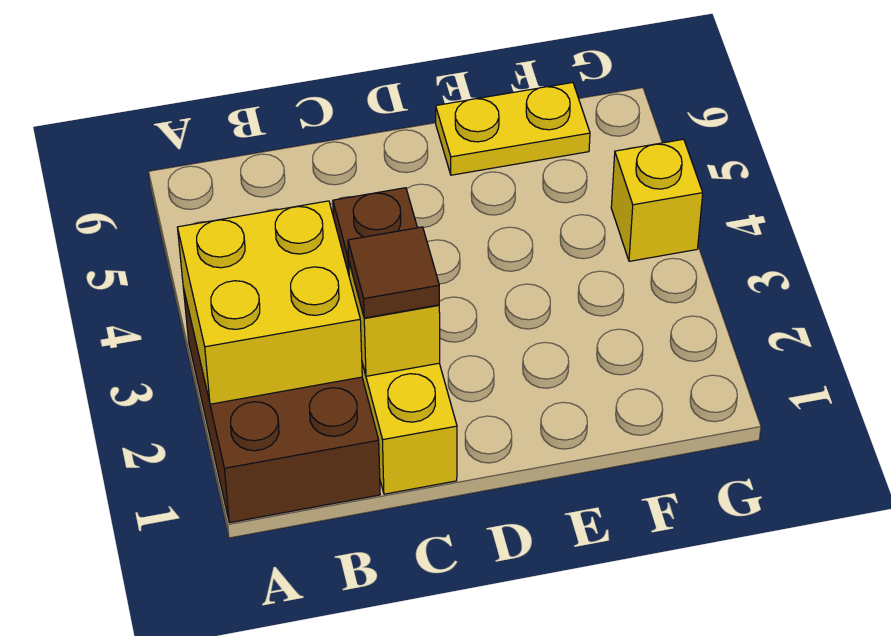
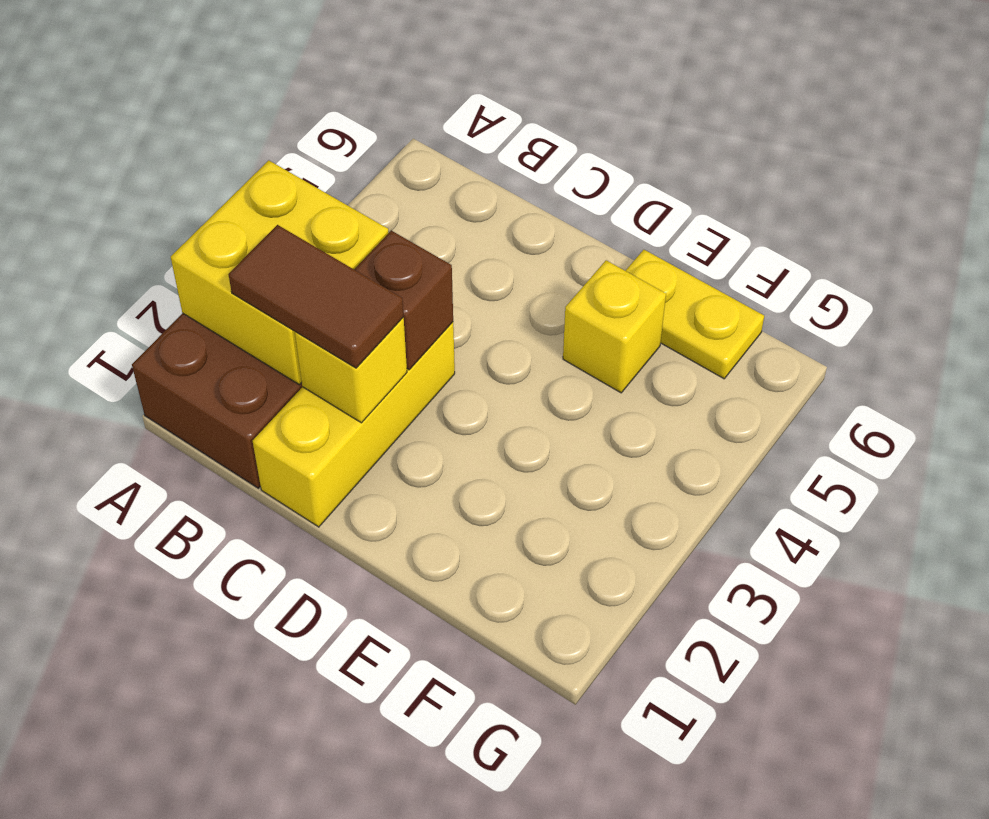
brown tile C2 level 3 -> brown tile B2:C2 level 3
yellow brick G4 level 1 -> yellow brick E5 level 1

